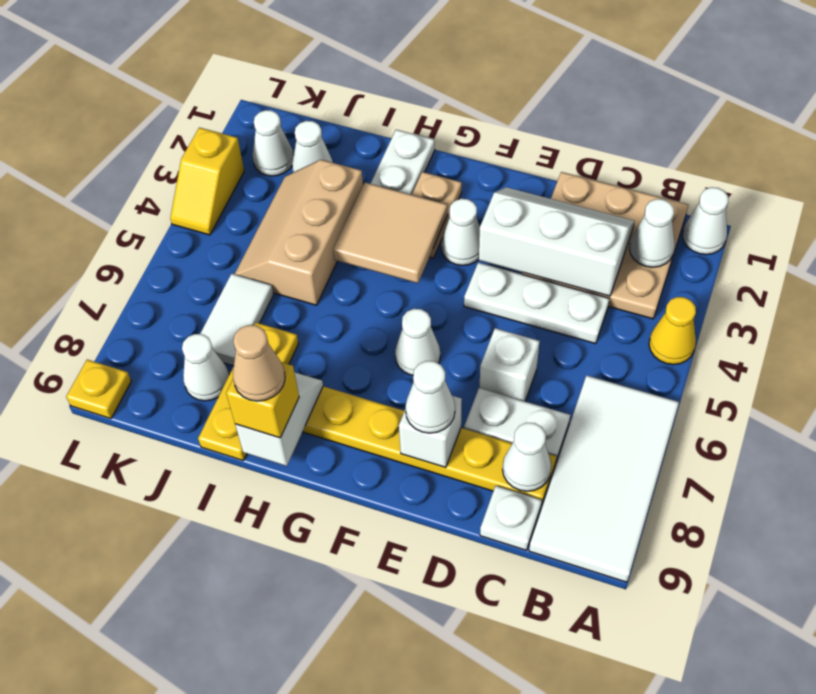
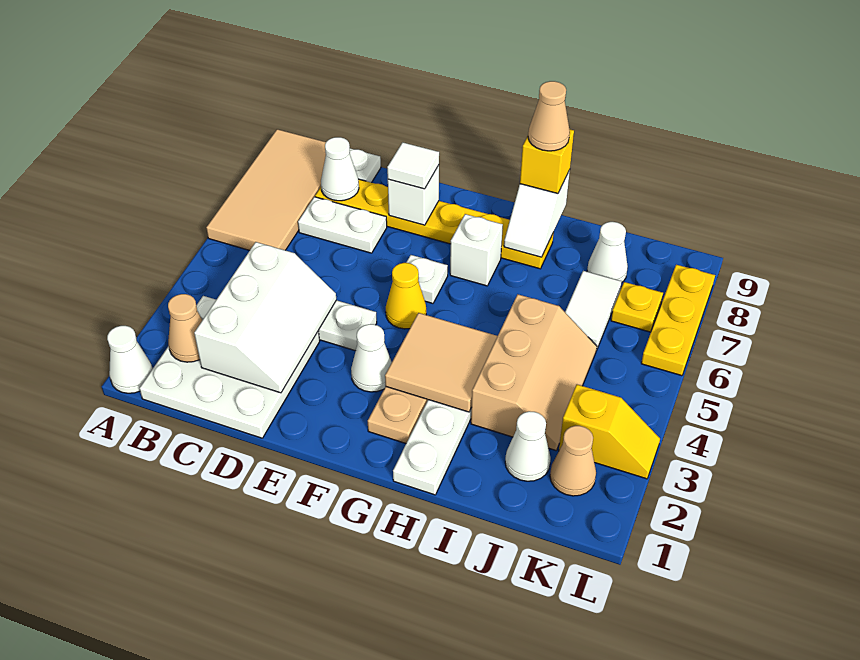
yellow cone A4 level 1 -> yellow cone F5 level 1
white tile A6:B9 level 1 -> tan tile A6:B9 level 1
tan plate B1:D3 level 1 -> white plate B1:D3 level 1
white cone B2 level 2 -> tan cone B2 level 2
white slope C2:E3 level 2 top 3 -> white slope C2:D4 level 2 top C
white brick D6 level 1 -> white brick G7 level 1
white cone E8 level 3 -> white tile E8 level 3
white cone F6 level 1 -> white plate F6 level 1
yellow plate I7:I9 level 1 -> yellow plate L6:L8 level 1
white cone K2 level 1 -> tan cone K2 level 1
yellow slope L3:L4 level 1 top 3 -> yellow slope K3:L3 level 1 top K
yellow plate L9 level 1 -> yellow plate K7 level 1

